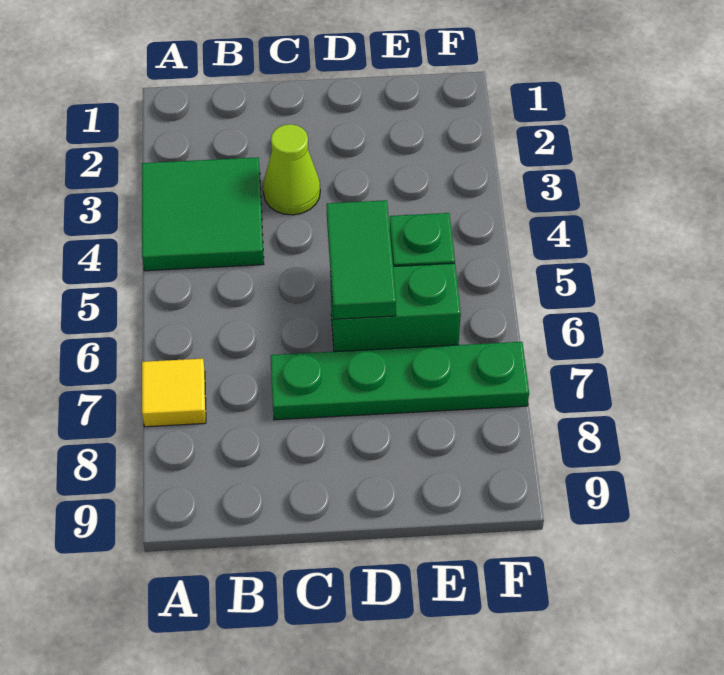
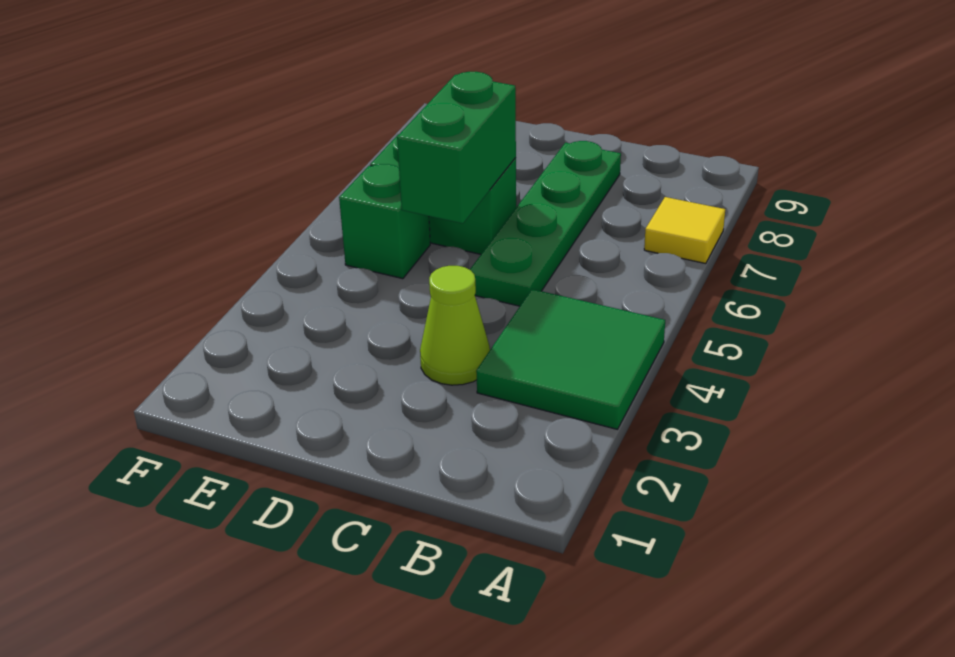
green plate C7:F7 level 1 -> green plate C5:C8 level 1
green tile D5:D6 level 2 -> green brick D5:D6 level 2

